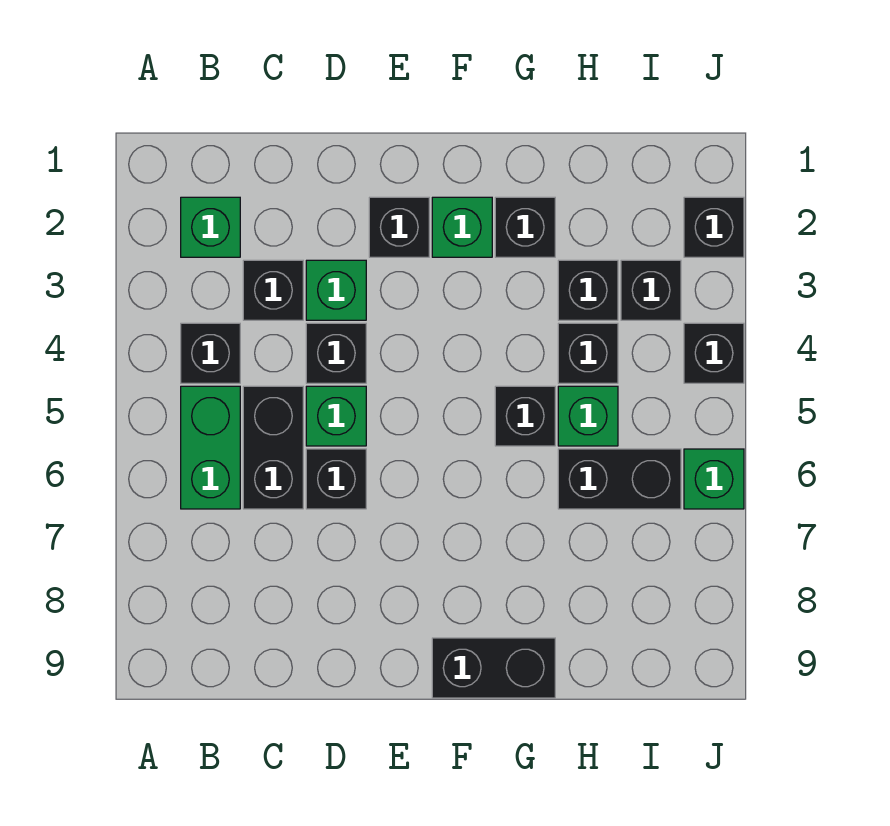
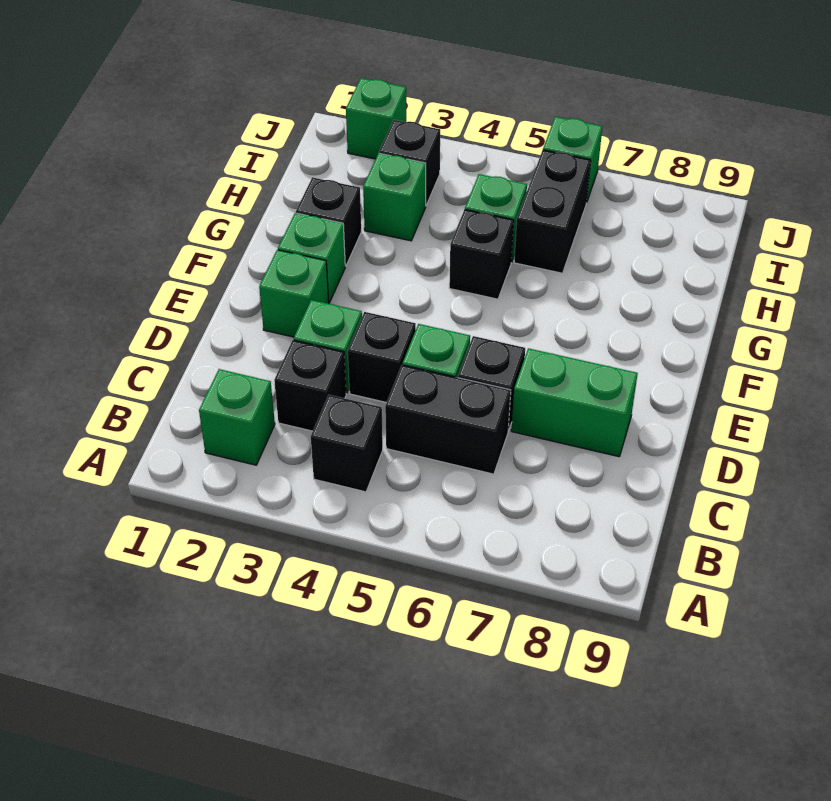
green brick B5:B6 level 1 -> green brick D7:D8 level 1
black brick E2 level 1 -> green brick E2 level 1
black brick F9:G9 level 1 -> none
black brick H3 level 1 -> green brick H3 level 1
black brick H4 level 1 -> none
black brick J2 level 1 -> green brick J2 level 1
black brick J4 level 1 -> none

